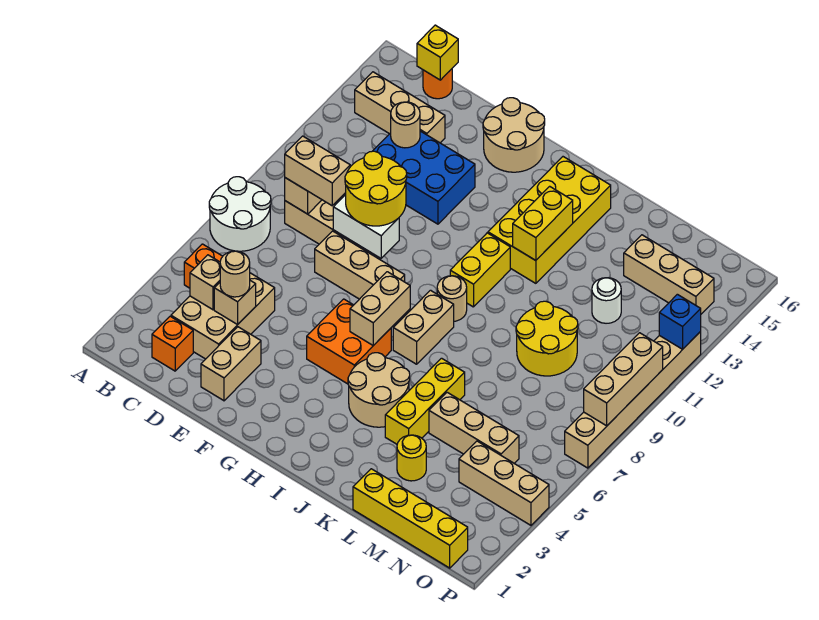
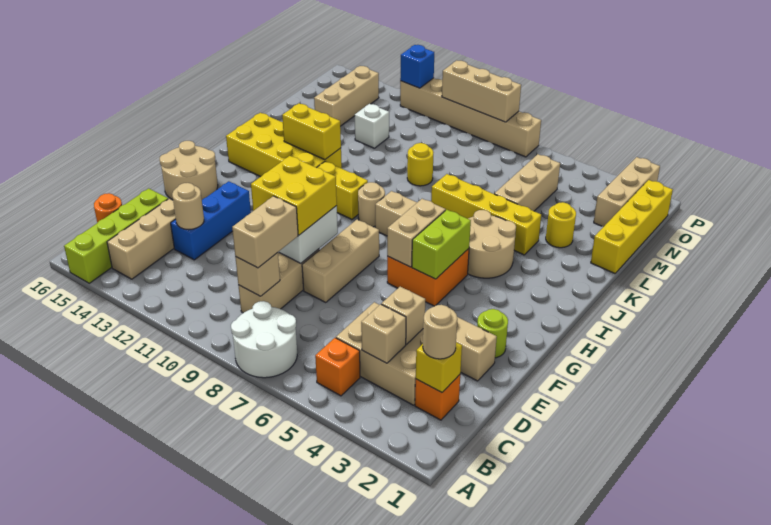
none -> lime brick A15:D15 level 1
yellow brick C16 level 2 -> yellow brick C2 level 2
tan round brick D4 level 3 -> tan round brick C2 level 3
blue brick D12:F13 level 1 -> blue brick D13:F13 level 1
yellow round brick E9:F10 level 3 -> yellow brick E9:F10 level 3
none -> lime round brick F2 level 1
none -> lime brick G5:H5 level 2
tan brick H6:H7 level 2 -> tan brick G6:H6 level 2
yellow brick K4:K6 level 1 -> yellow brick K4:K7 level 1
yellow round brick L9:M10 level 1 -> yellow round brick L9 level 1
white round brick M12 level 1 -> white brick M12 level 1
tan brick N4:P4 level 1 -> tan brick N2:P2 level 1

